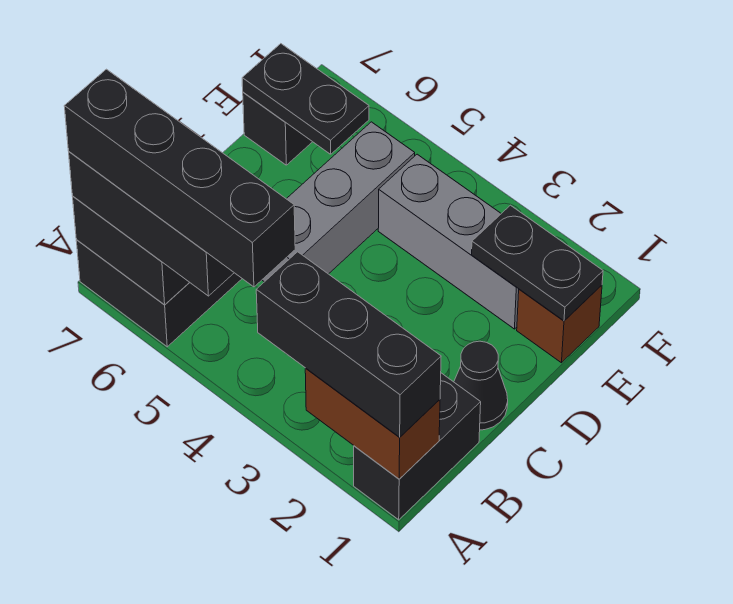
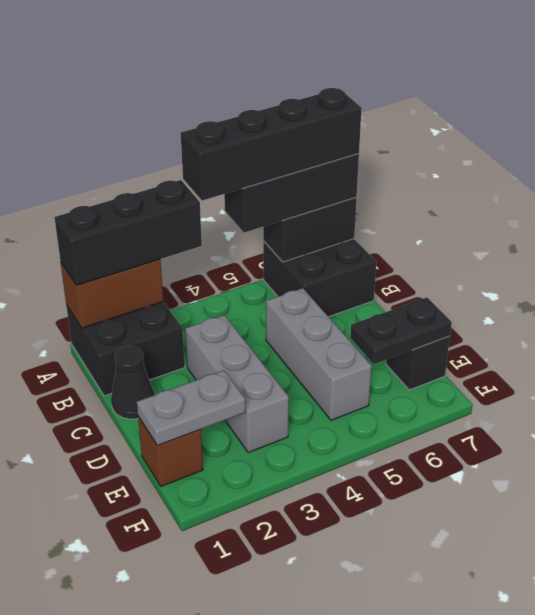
black brick A1:B1 level 1 -> black brick A1:B2 level 1
black plate E1:E2 level 2 -> grey plate E1:E2 level 2
grey brick E2:E4 level 1 -> grey brick C3:E3 level 1

